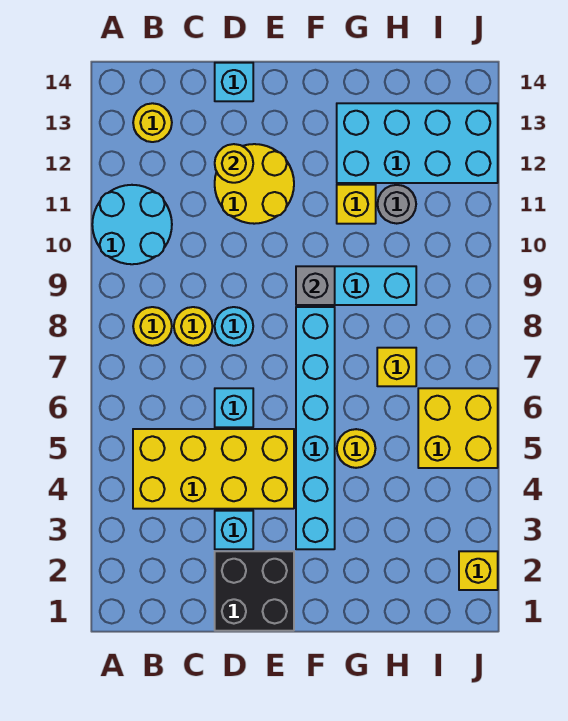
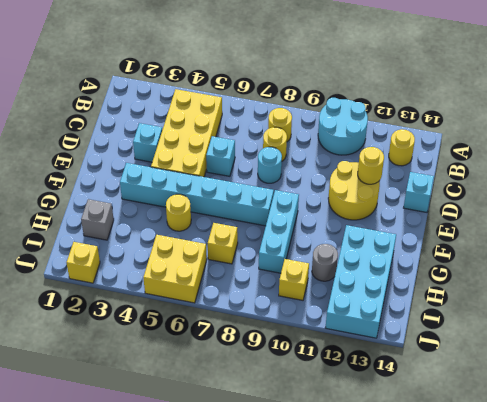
black brick D1:E2 level 1 -> none
grey brick F9 level 2 -> grey brick H2 level 1
yellow brick G11 level 1 -> yellow brick I10 level 1

